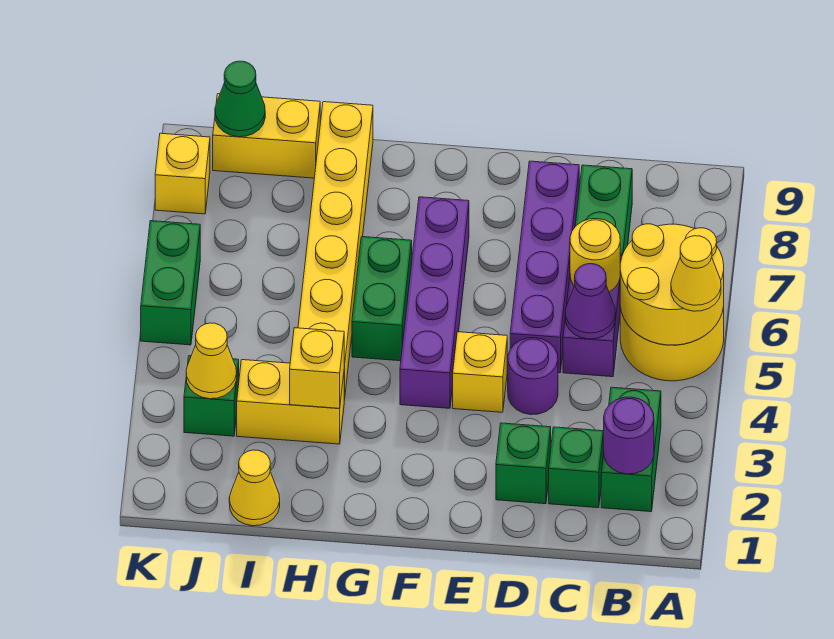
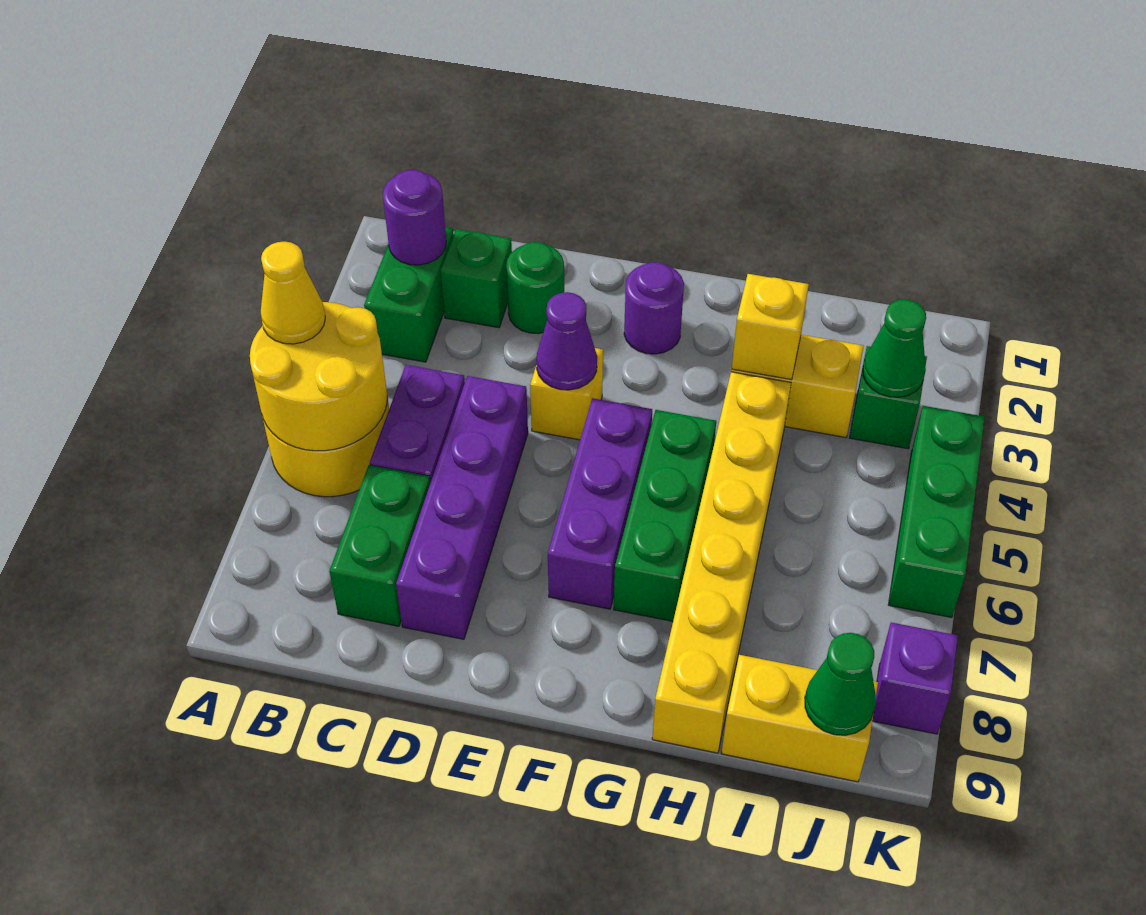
purple cone C5 level 2 -> purple cone E4 level 2
yellow round brick C6 level 2 -> none
green brick D2 level 1 -> green round brick D2 level 1
purple round brick D4 level 1 -> purple round brick F2 level 1
purple brick F4:F7 level 1 -> purple brick F5:F7 level 1
green brick G5:G6 level 1 -> green brick G5:G7 level 1
yellow cone I1 level 1 -> none
yellow cone J3 level 2 -> green cone J3 level 2
green brick K5:K6 level 1 -> green brick K4:K6 level 1
yellow brick K8 level 1 -> purple brick K8 level 1

